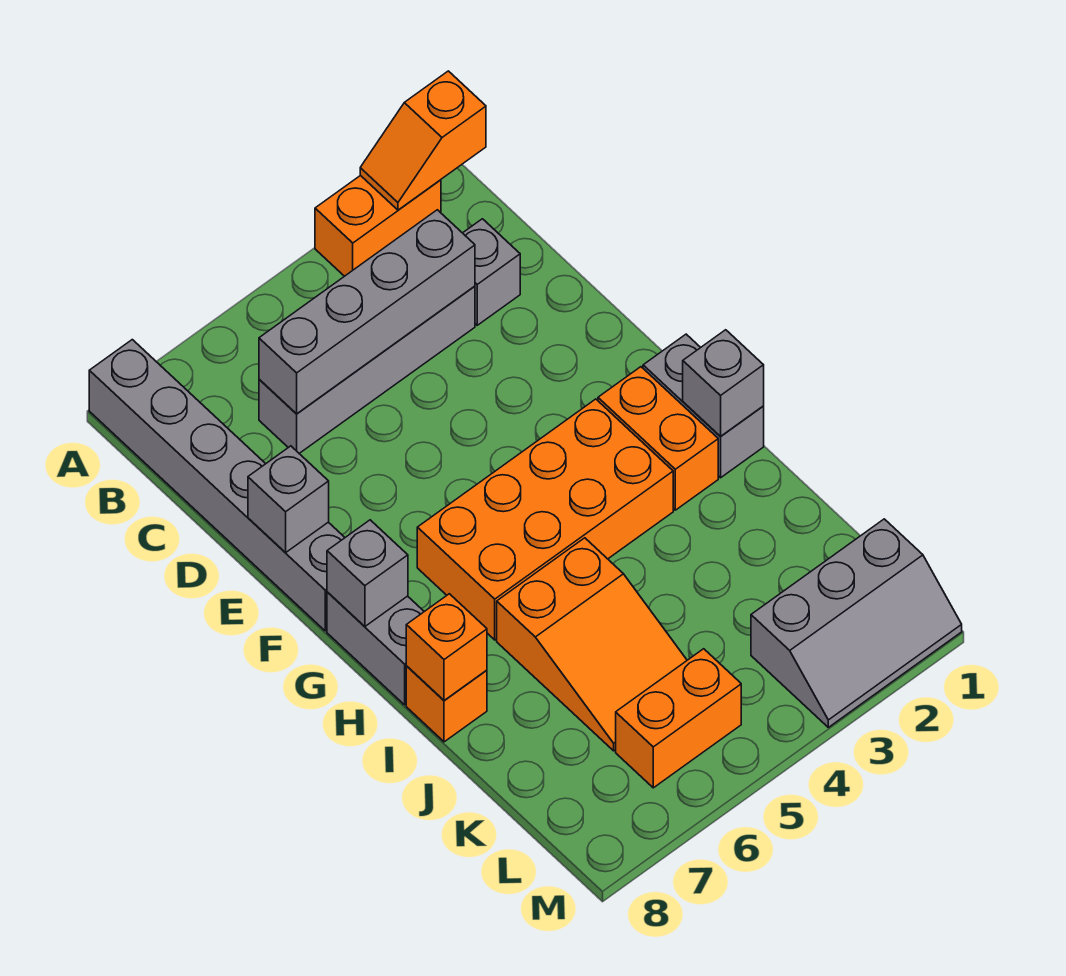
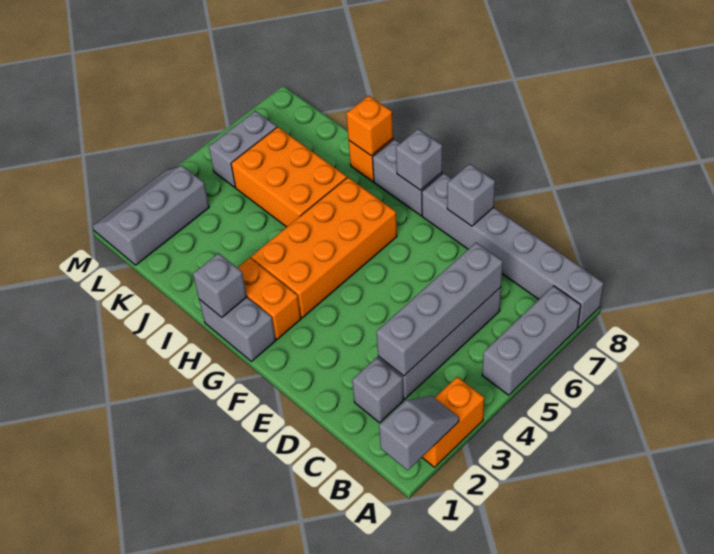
orange slope A1:A2 level 2 top 1 -> grey slope A1:A2 level 2 top 1
none -> grey brick A5:A7 level 1
orange slope I5:K6 level 1 top I -> orange brick I5:K6 level 1
orange brick L5:L6 level 1 -> grey brick L5:L6 level 1

